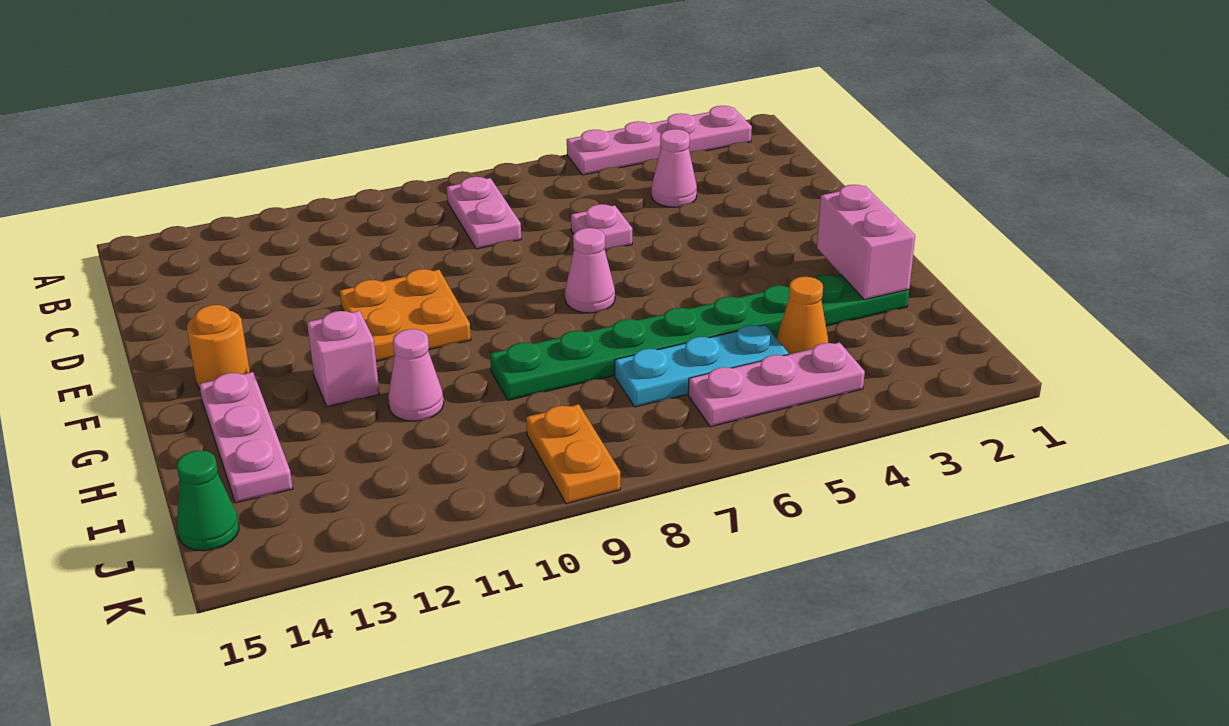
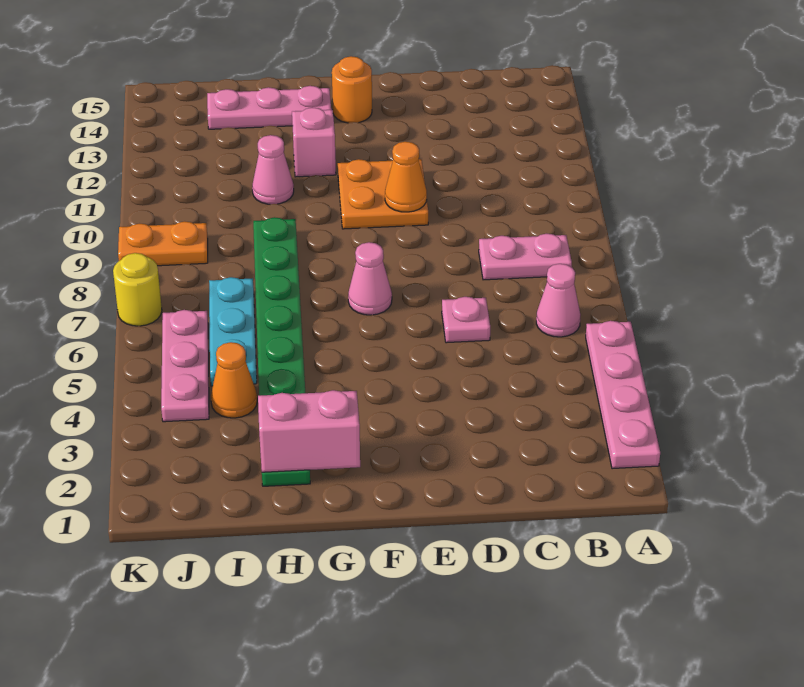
pink cone C4 level 1 -> pink cone B6 level 1
none -> orange cone E10 level 2
green cone J15 level 1 -> none
none -> yellow round brick K7 level 1

